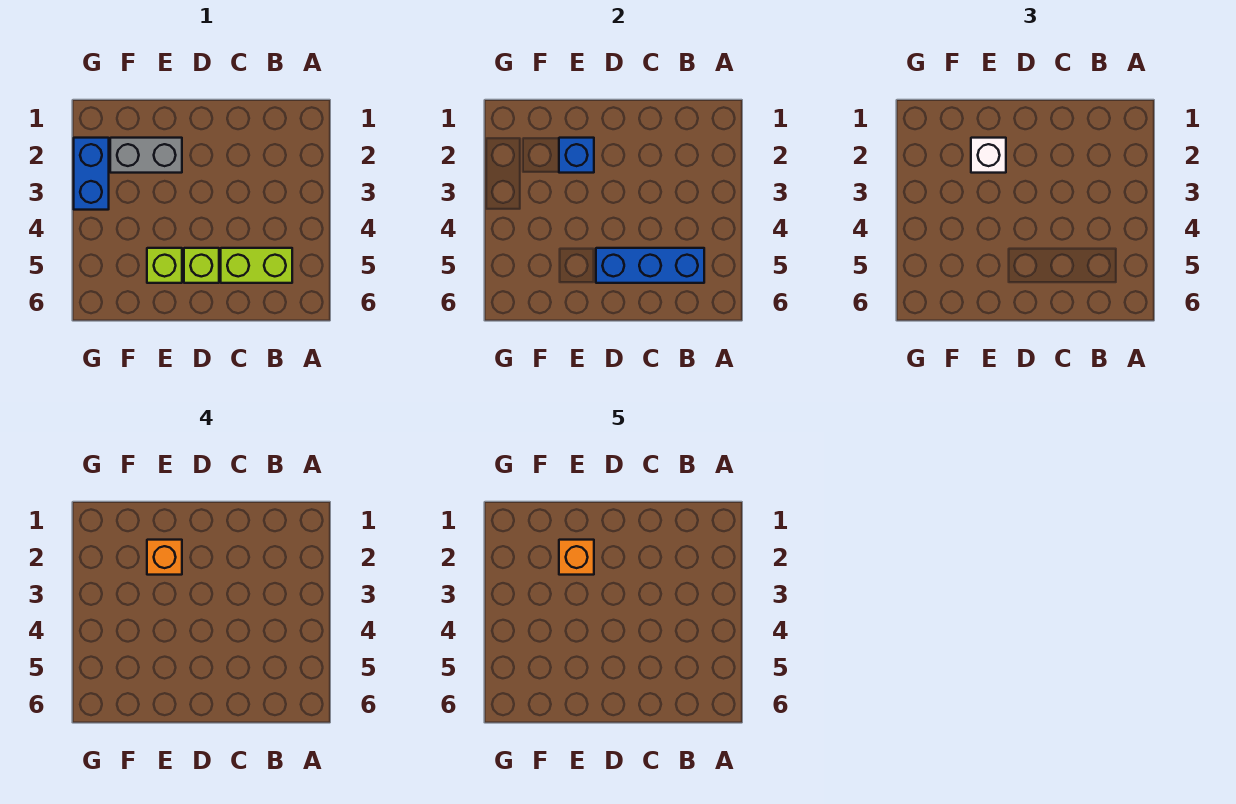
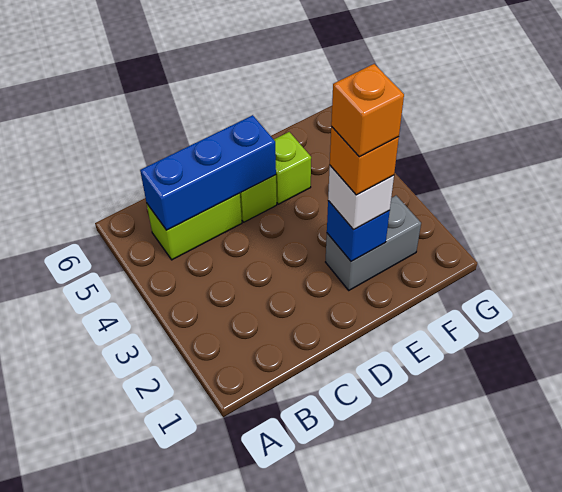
blue brick G2:G3 level 1 -> none

